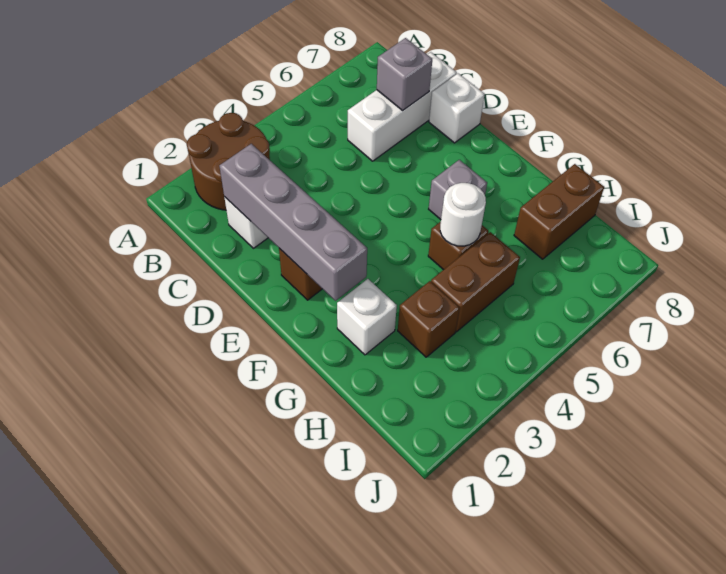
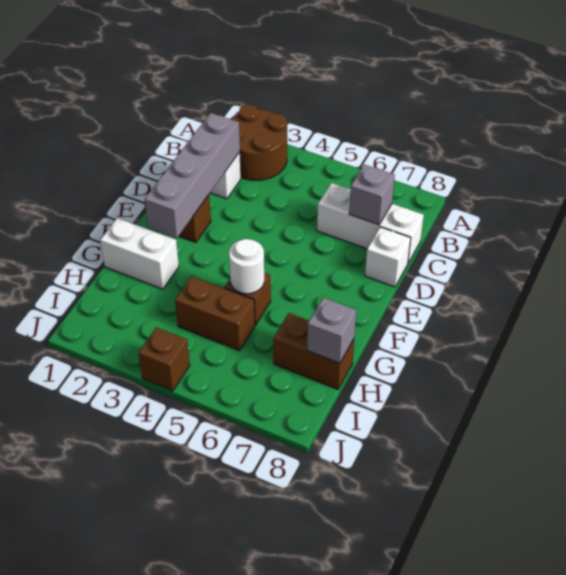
grey brick F6 level 1 -> grey brick H8 level 2
white brick G2 level 1 -> white brick G1:G2 level 1
brown brick H3 level 1 -> brown brick J4 level 1

